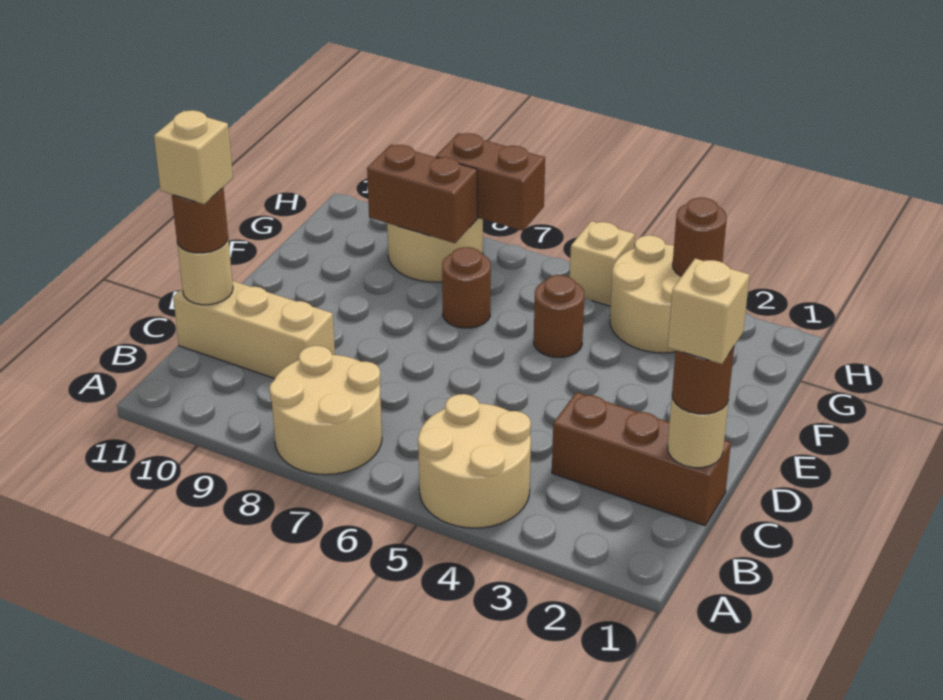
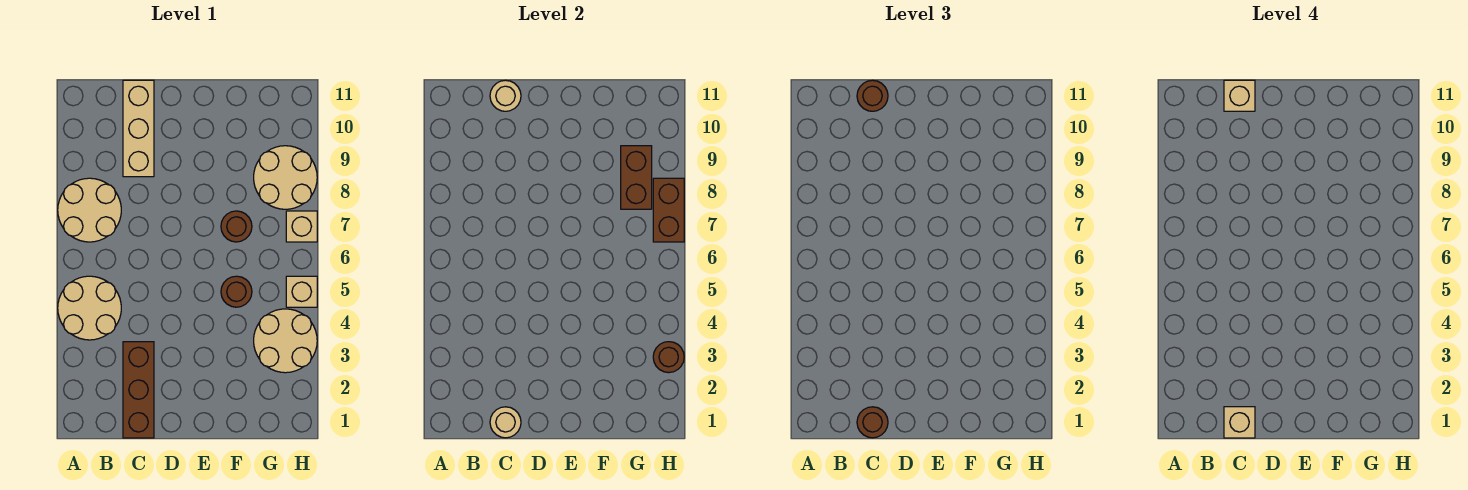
none -> tan brick H7 level 1

